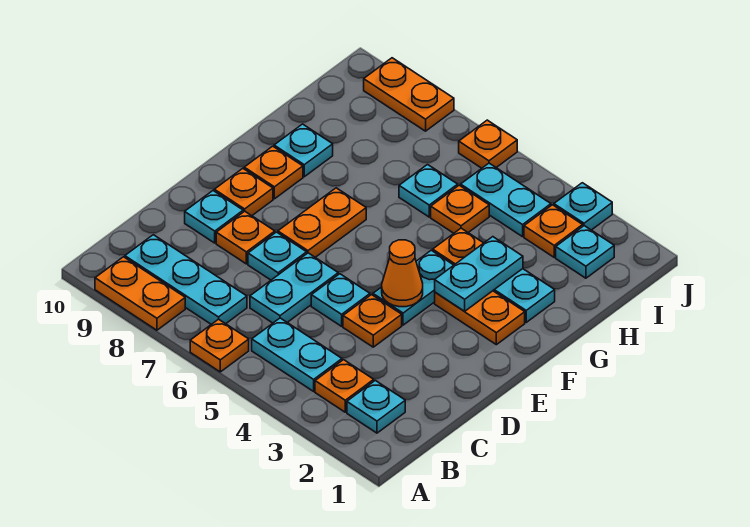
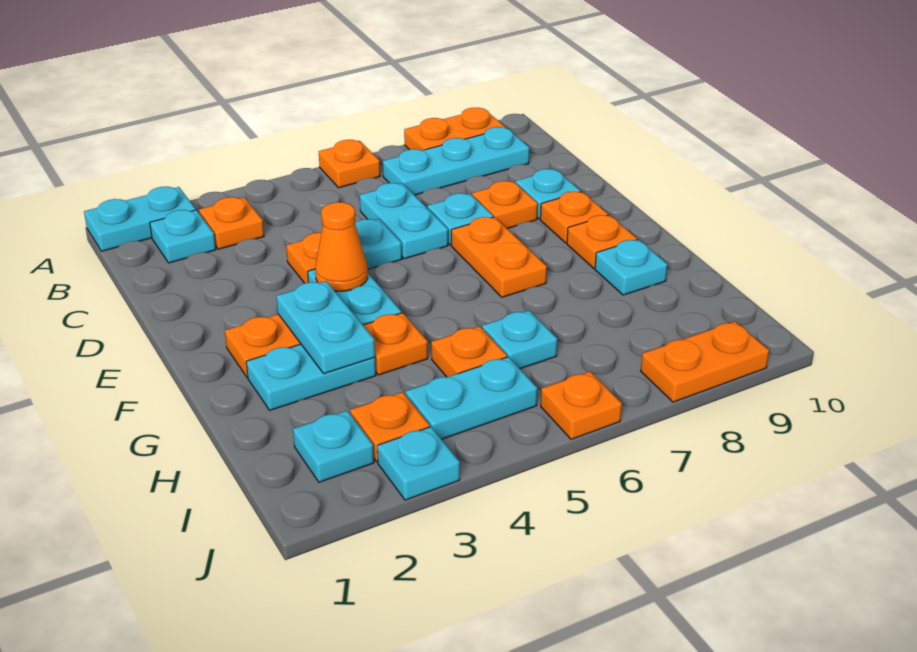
cyan plate B4:B5 level 1 -> cyan plate A1:A2 level 1

